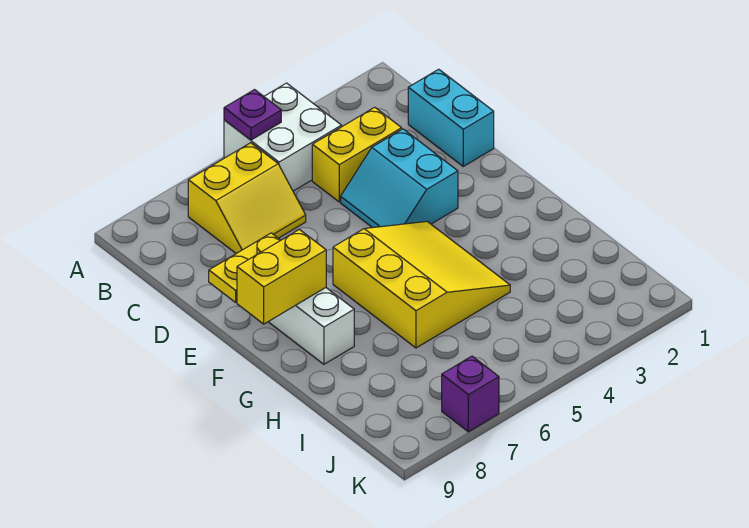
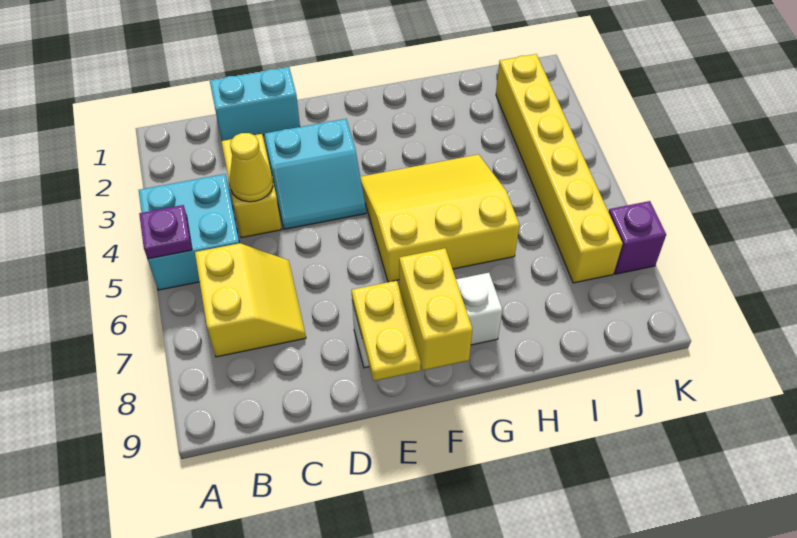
white brick A4:B5 level 1 -> cyan brick A4:B5 level 1
none -> yellow cone C4 level 2
none -> yellow brick J2:J7 level 1

